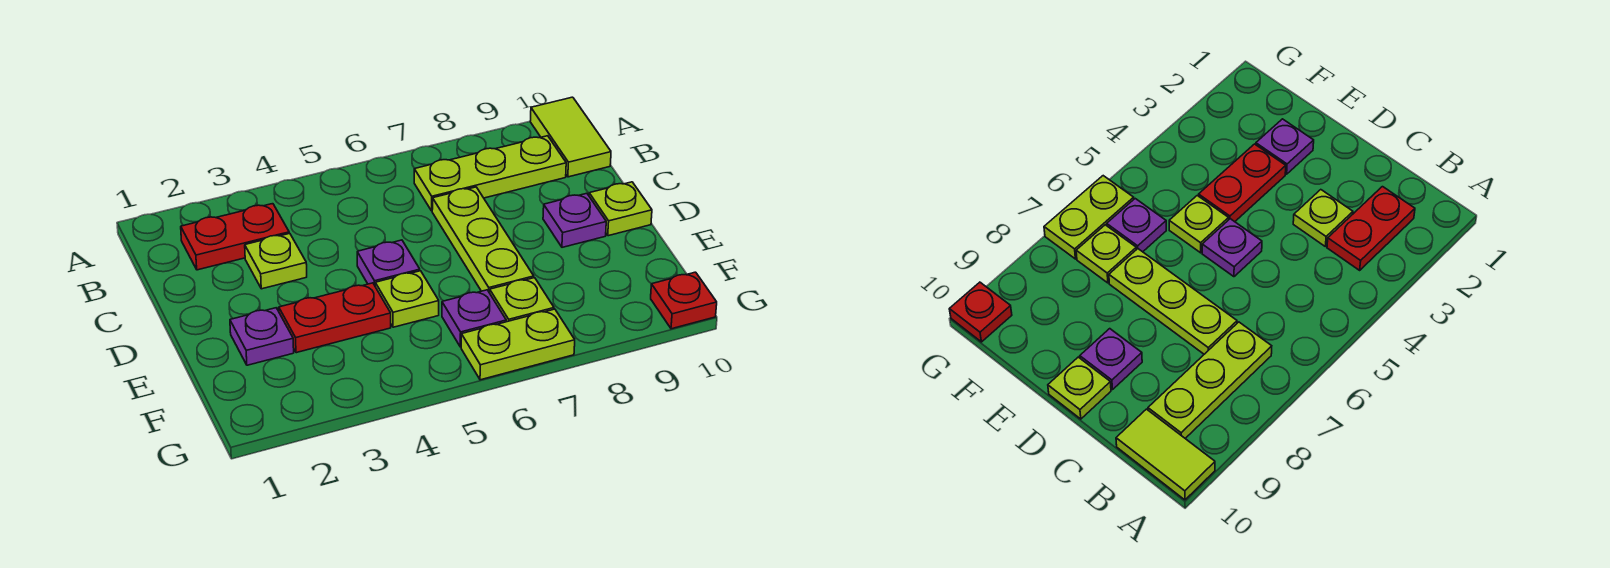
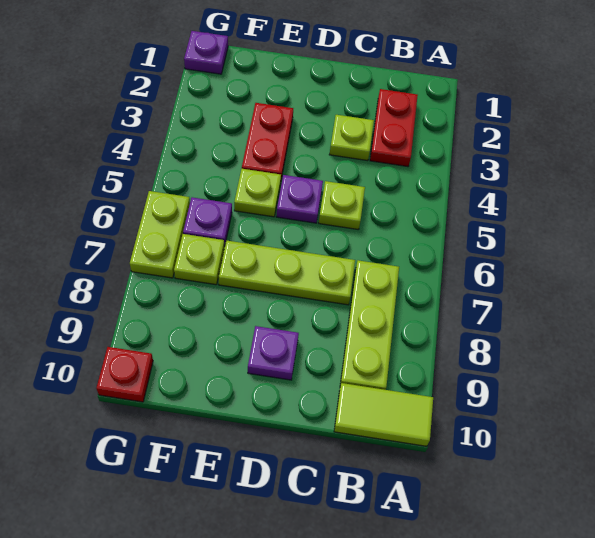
lime plate D10 level 1 -> lime plate C5 level 1
purple plate E2 level 1 -> purple plate G1 level 1

